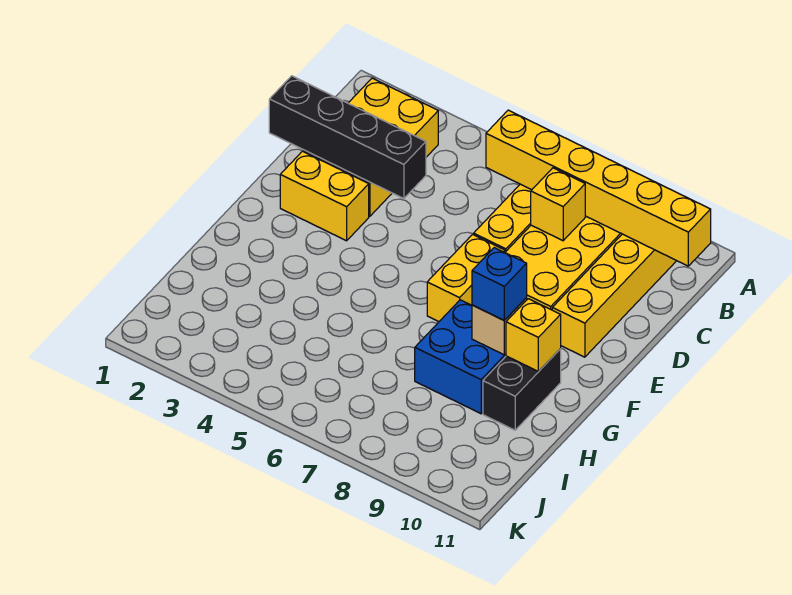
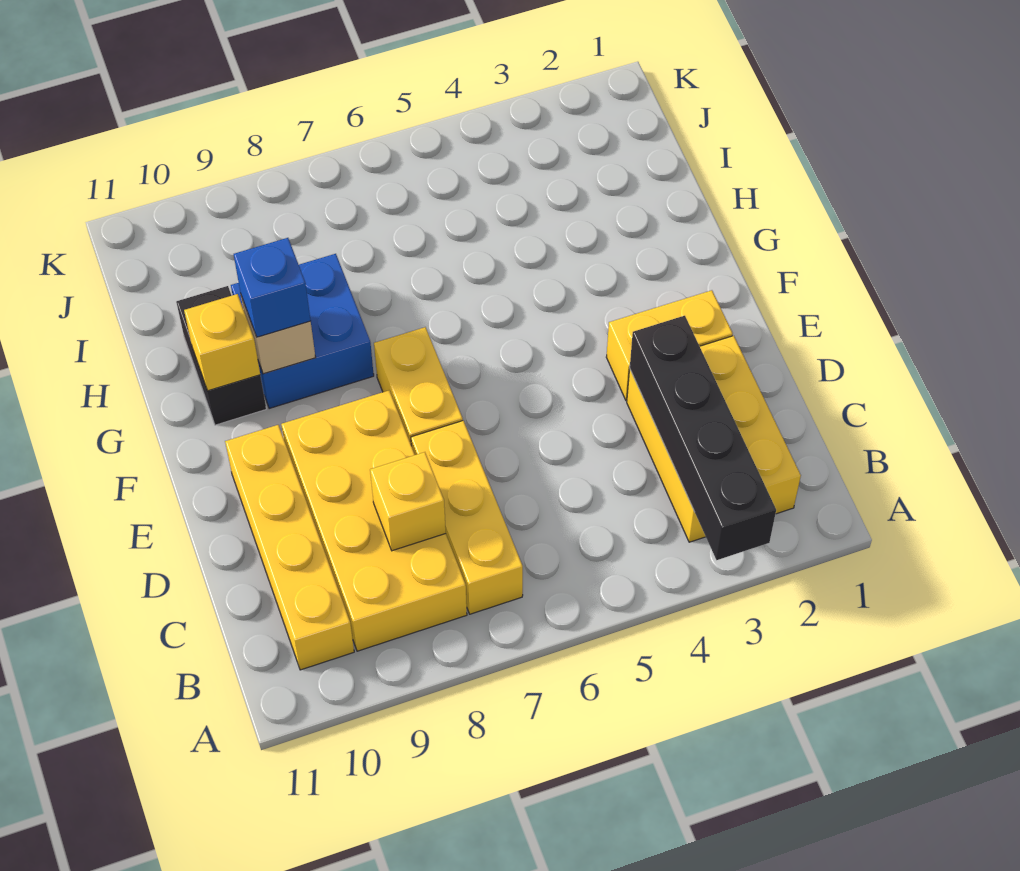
yellow brick B6:B11 level 2 -> none
black brick D1:D4 level 2 -> black brick A3:D3 level 2

